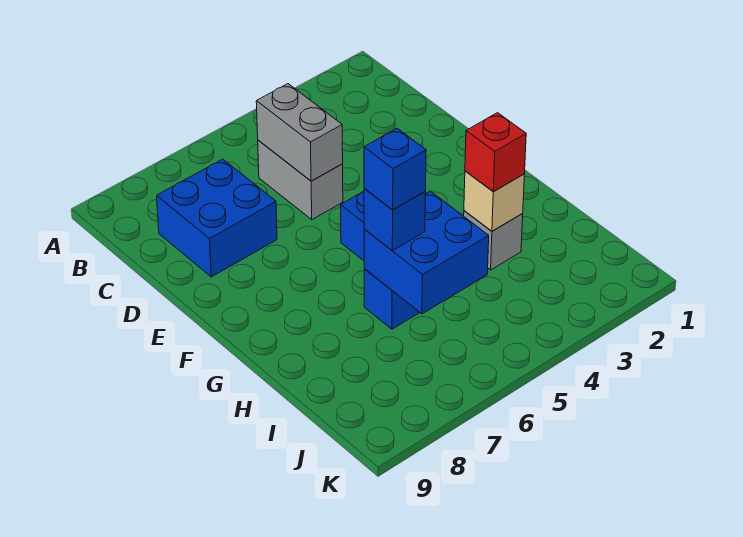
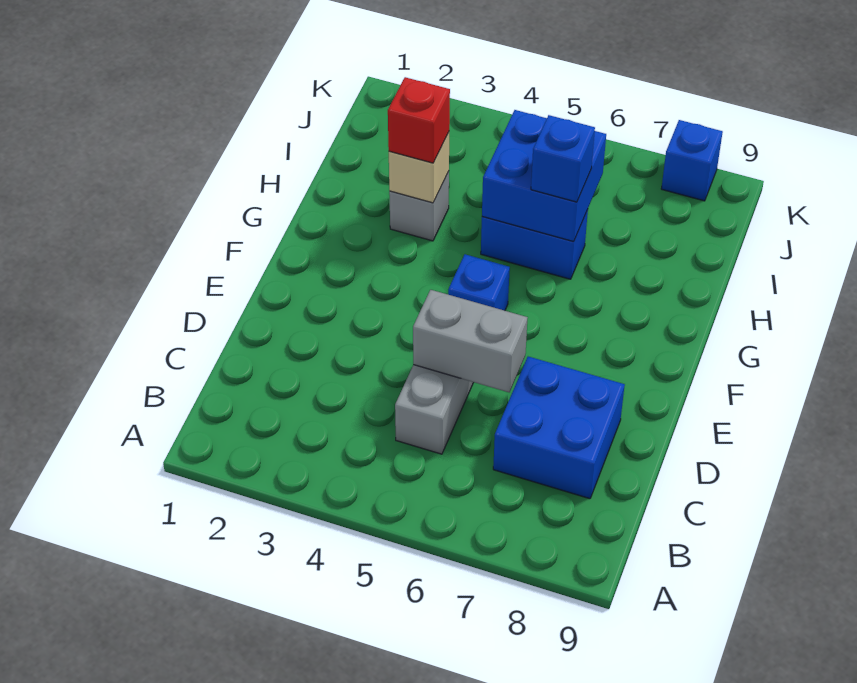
grey brick C5:D5 level 2 -> grey brick D5:D6 level 2
blue brick H6 level 4 -> blue brick K8 level 1

